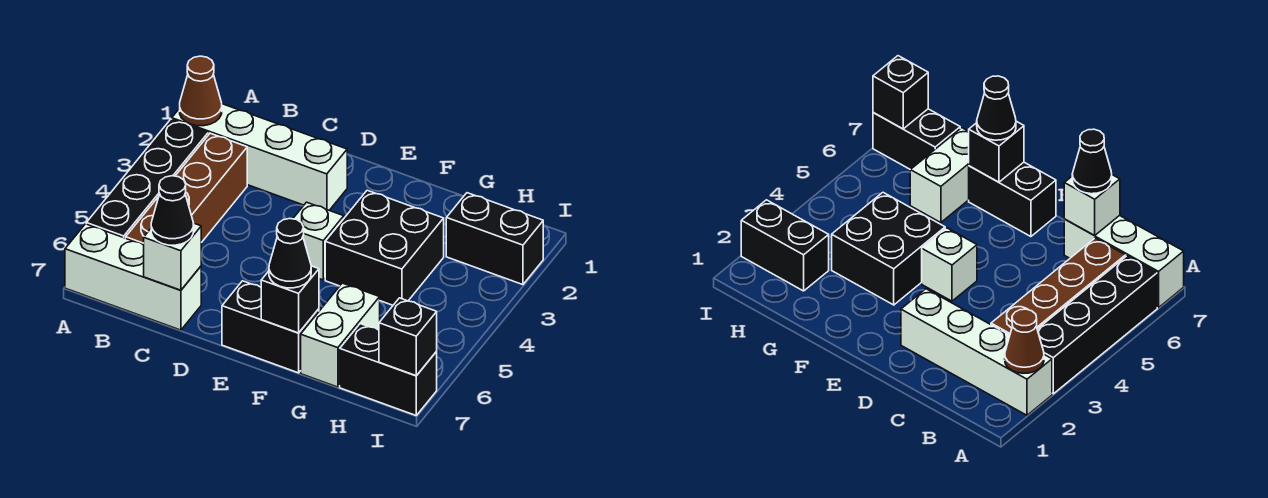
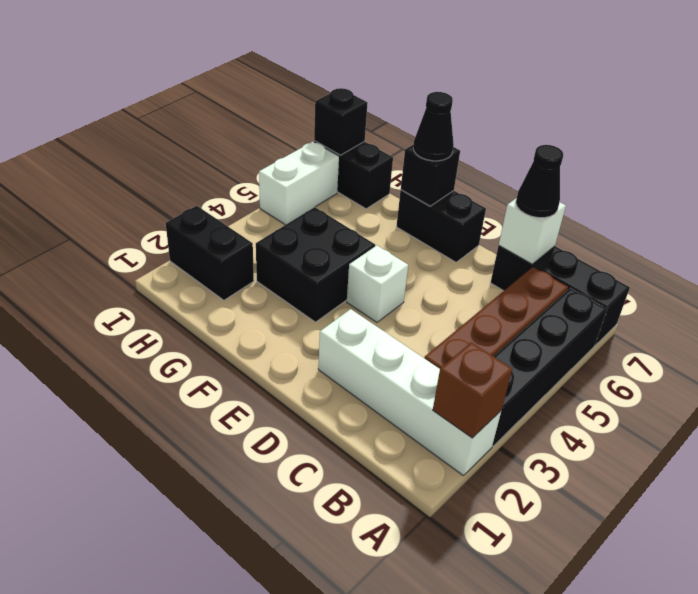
brown cone A2 level 2 -> brown brick A2 level 2
white brick A7:C7 level 1 -> black brick A7:C7 level 1
white brick G6:G7 level 1 -> white brick I5:I6 level 1

